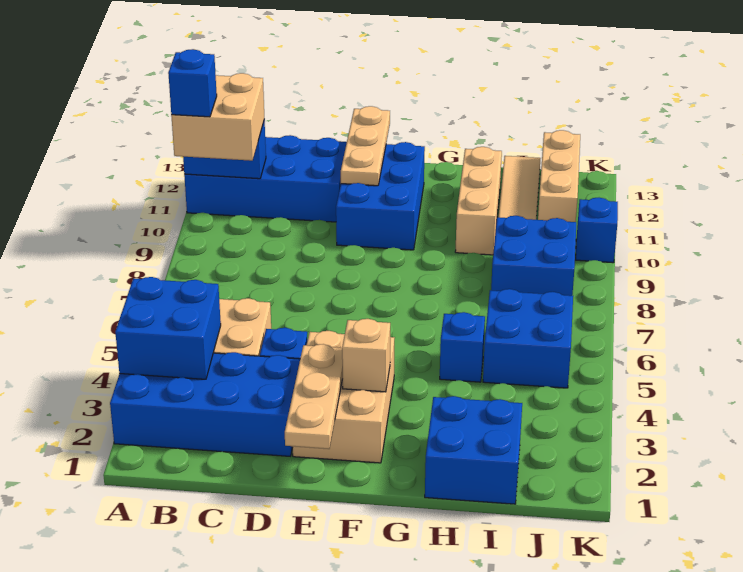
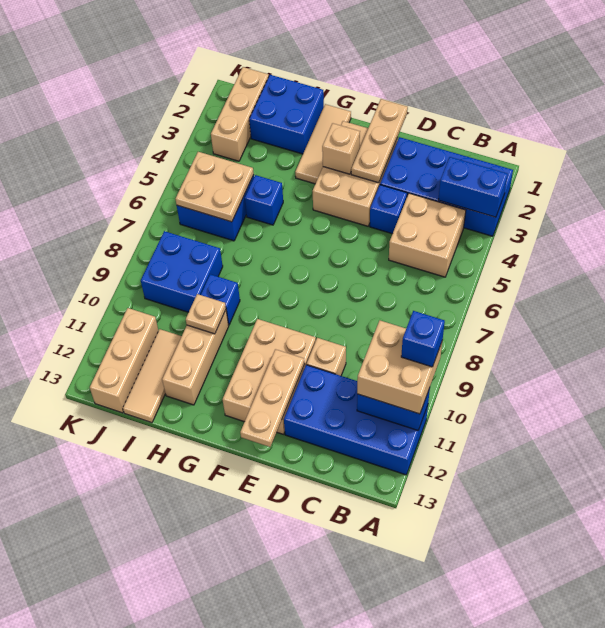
blue brick A3:B4 level 2 -> blue brick A3:B3 level 2
none -> tan brick D10 level 1
blue brick E10:F12 level 1 -> tan brick E10:F12 level 1
none -> tan tile G1:G3 level 1
none -> tan plate H10 level 2
none -> tan plate I5:J6 level 2
none -> tan brick J1:J3 level 1
blue brick K10 level 1 -> blue brick H9 level 1

